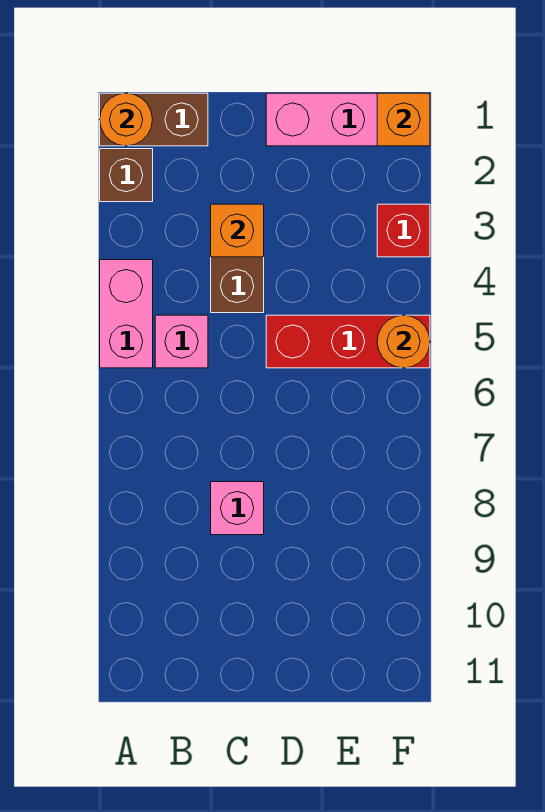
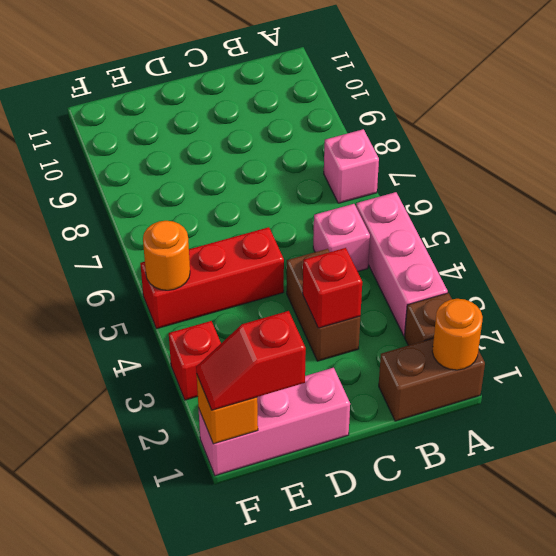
pink brick A4:A5 level 1 -> pink brick A3:A5 level 1
orange brick C3 level 2 -> red brick C3 level 2
pink brick C8 level 1 -> pink brick A7 level 1
none -> red slope E1:F1 level 3 top E

